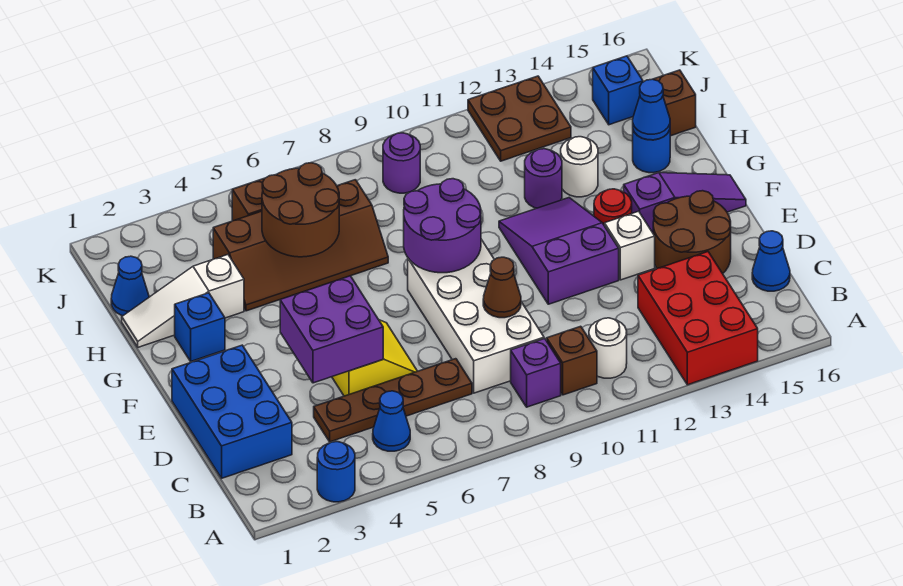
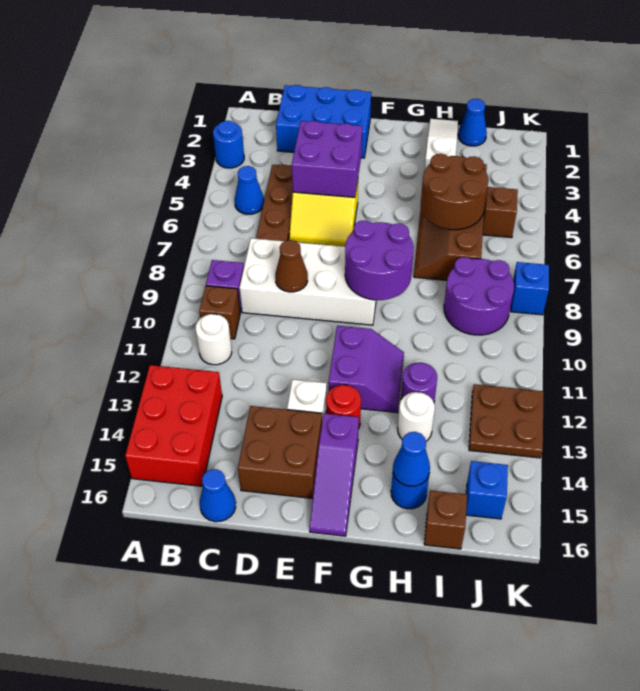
red brick A13:C14 level 1 -> red brick A13:B15 level 1
brown round brick D14:E15 level 1 -> brown brick D14:E15 level 1
purple slope E11:G12 level 1 top E -> purple slope F11:G12 level 1 top F
blue brick G2 level 1 -> blue brick K8 level 1
purple round brick J9 level 1 -> purple round brick I8:J9 level 1

